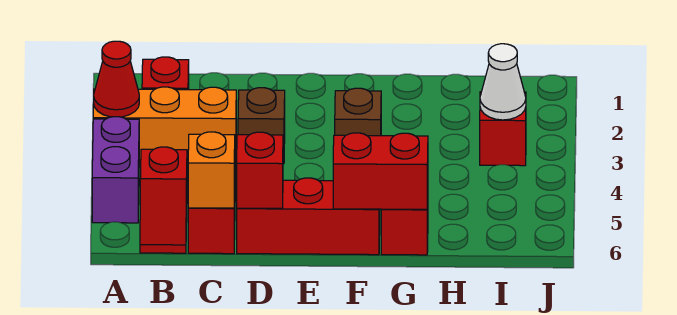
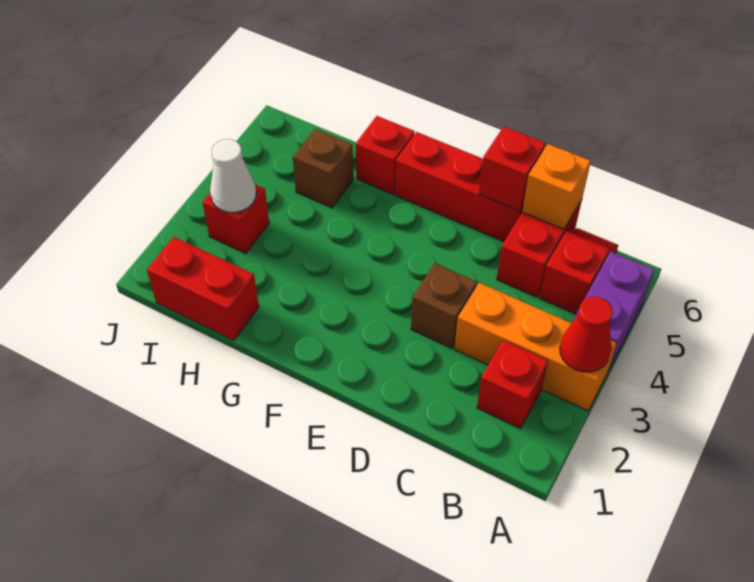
brown brick F3 level 1 -> brown brick H5 level 1
red brick F6:G6 level 2 -> red brick H1:I1 level 1

